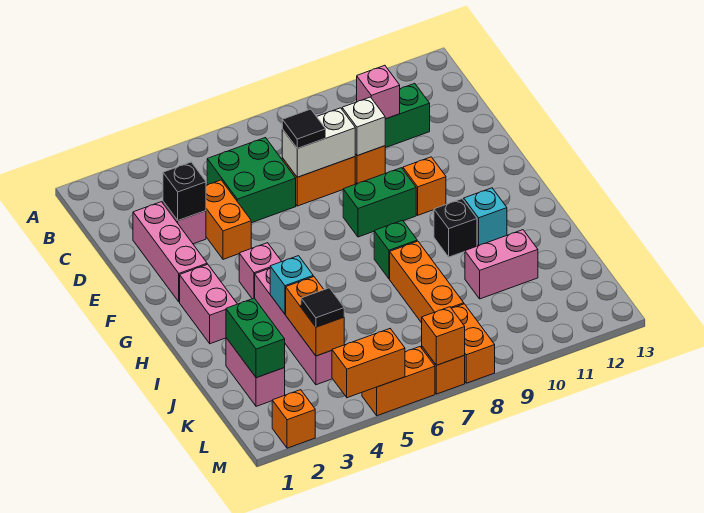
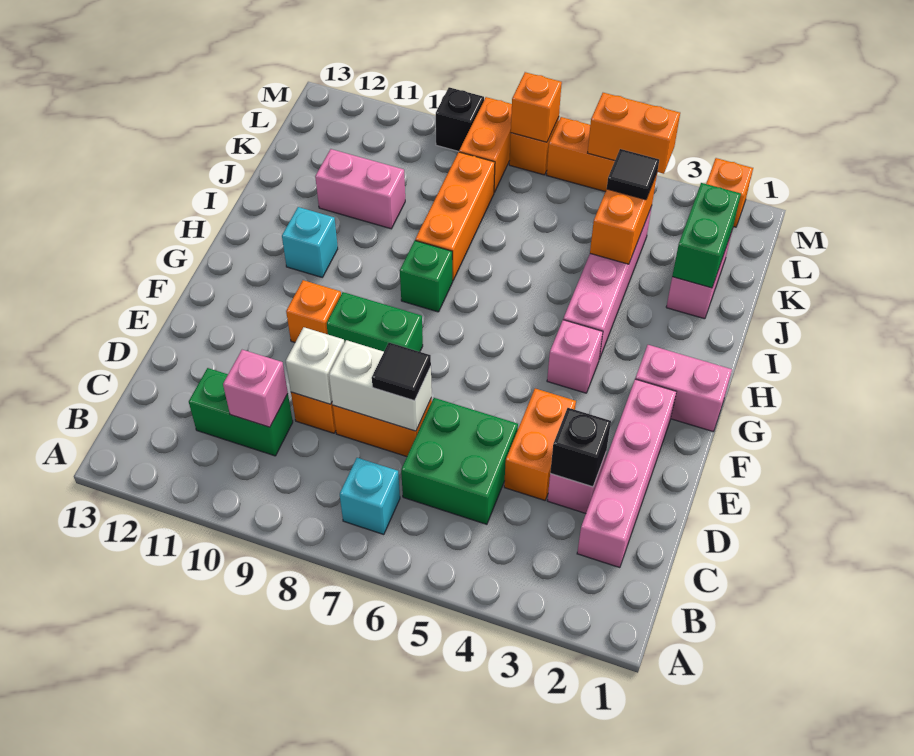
pink brick D2:F2 level 1 -> pink brick C2:F2 level 1
pink brick G2:H2 level 1 -> pink brick G1:G2 level 1
black brick H10 level 1 -> black brick M9 level 1
cyan brick I4 level 2 -> cyan brick B7 level 1

